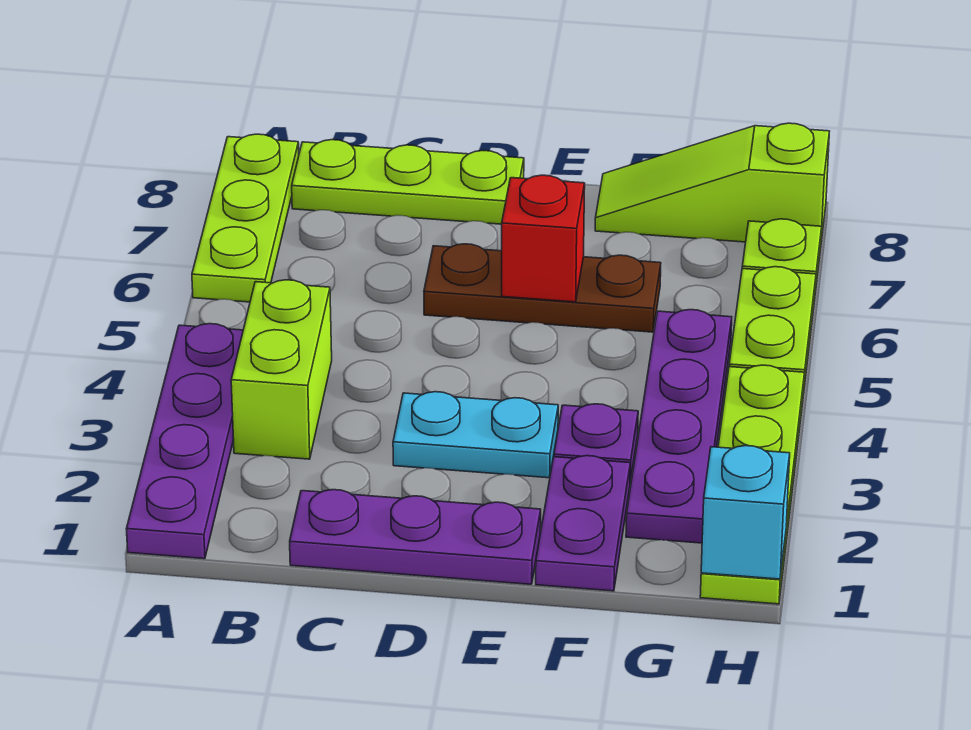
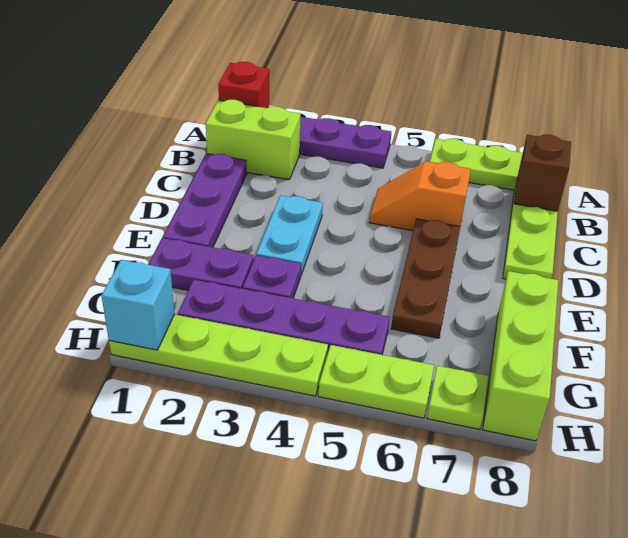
lime brick B3:B4 level 1 -> lime brick B1:B2 level 1
none -> brown brick B8 level 2
none -> orange slope C5:C6 level 1 top 6
red brick E6 level 2 -> red brick A1 level 2
lime slope F8:H8 level 1 top H -> lime brick F8:H8 level 1

